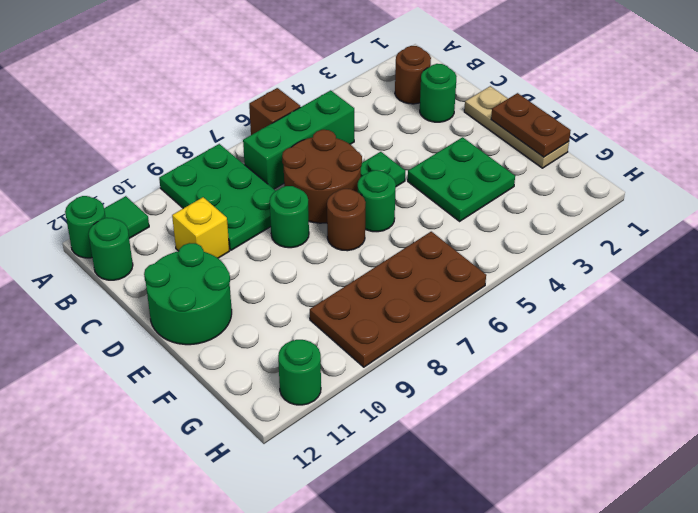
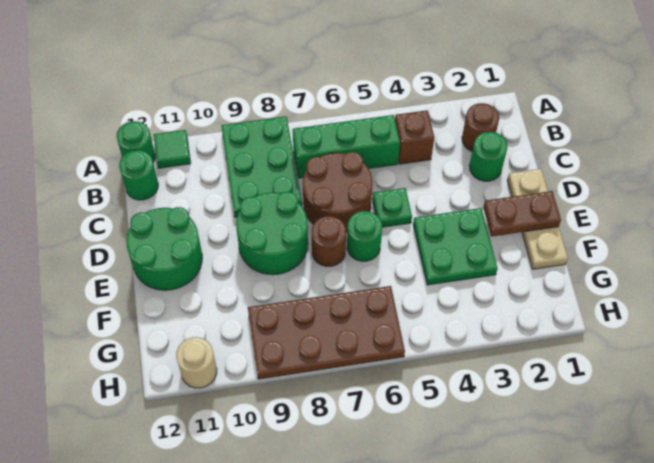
brown brick A6 level 1 -> brown brick B4 level 1
yellow brick C10 level 1 -> none
green round brick D8 level 1 -> green round brick D8:E9 level 1
brown plate E1:F1 level 2 -> brown plate E1:E2 level 2
green round brick H11 level 1 -> tan round brick H11 level 1

